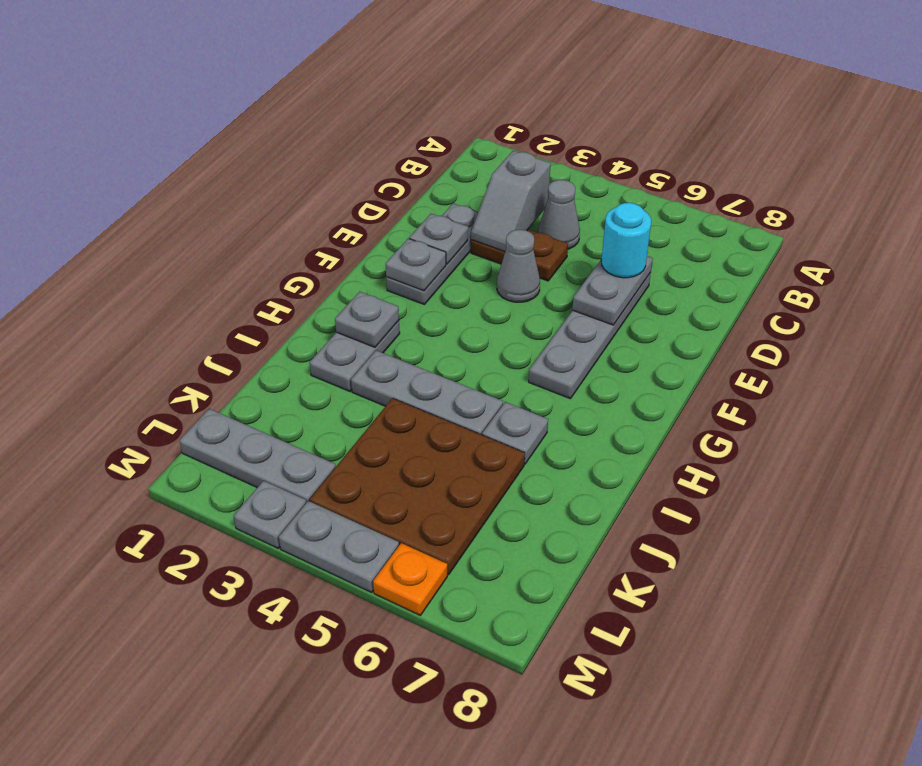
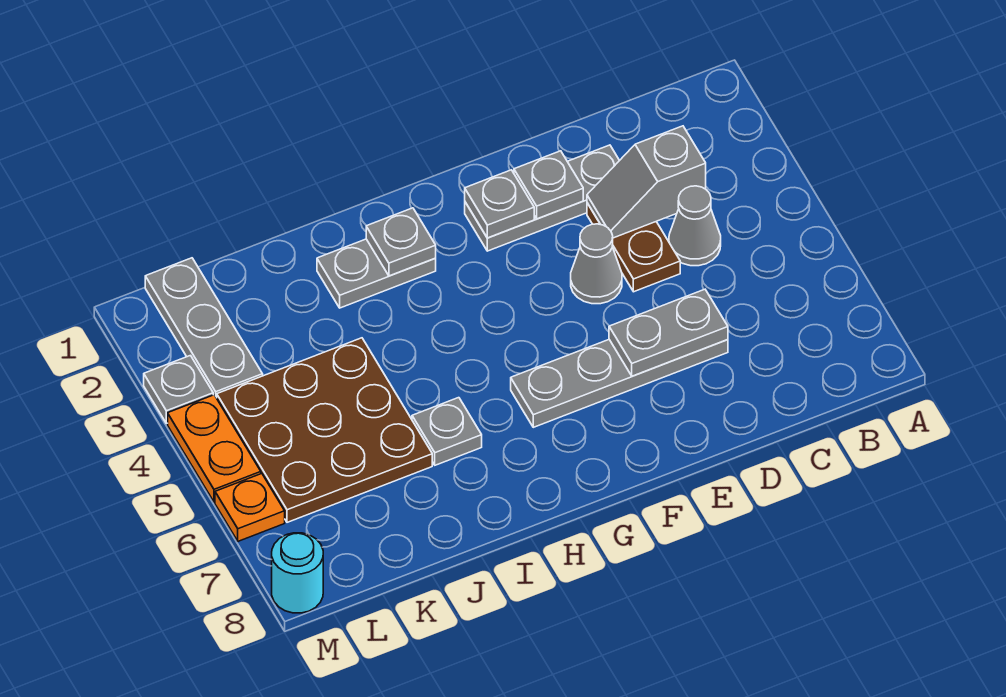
cyan round brick D6 level 3 -> cyan round brick M8 level 1
grey plate I3:I5 level 1 -> none
grey plate M4:M5 level 1 -> orange plate M4:M5 level 1

